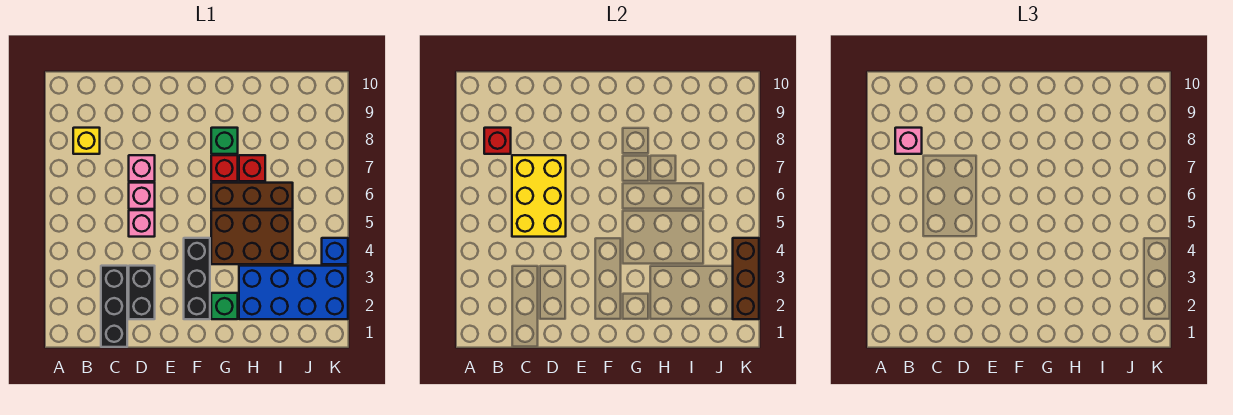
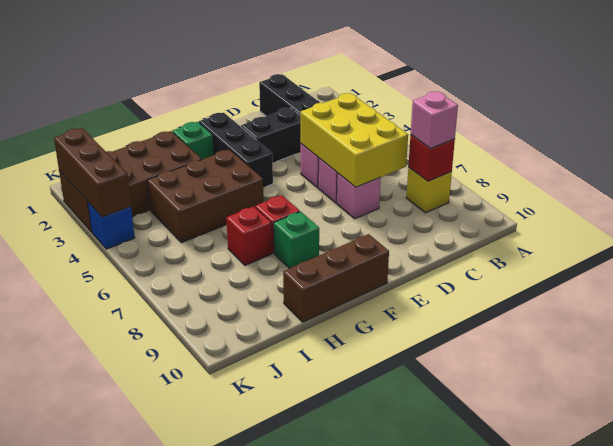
black brick D2:D3 level 1 -> black brick D3:E3 level 1
brown brick G6:I6 level 1 -> brown brick F10:H10 level 1
blue brick H2:K3 level 1 -> brown brick H2:K3 level 1

